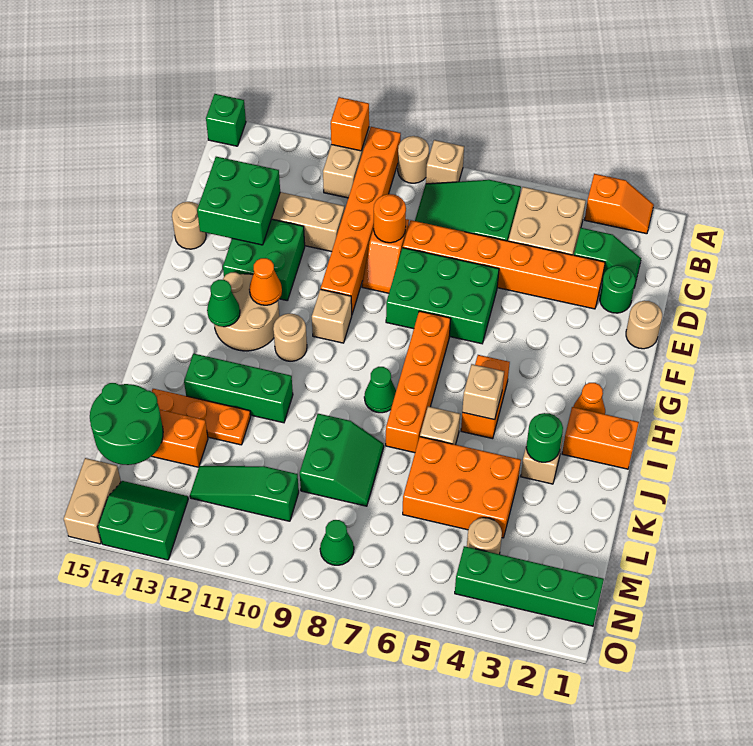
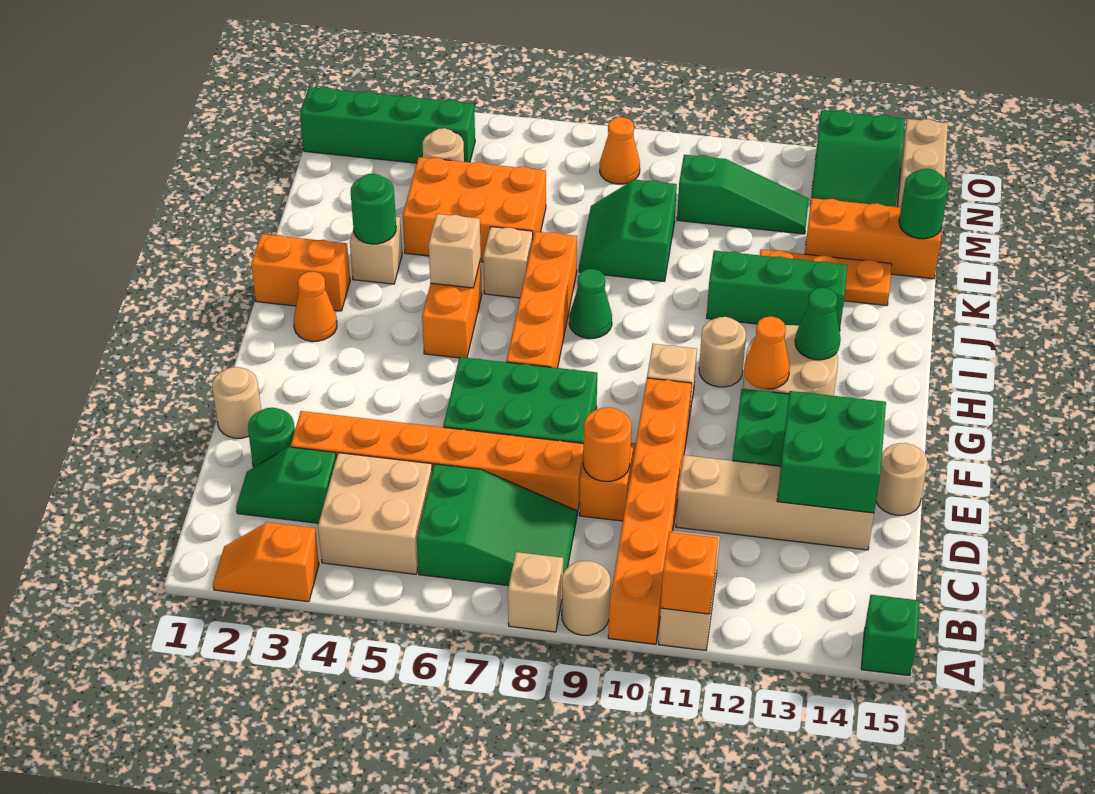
green round brick L14:M15 level 2 -> green round brick L15 level 2
green cone N8 level 1 -> orange cone N8 level 1

